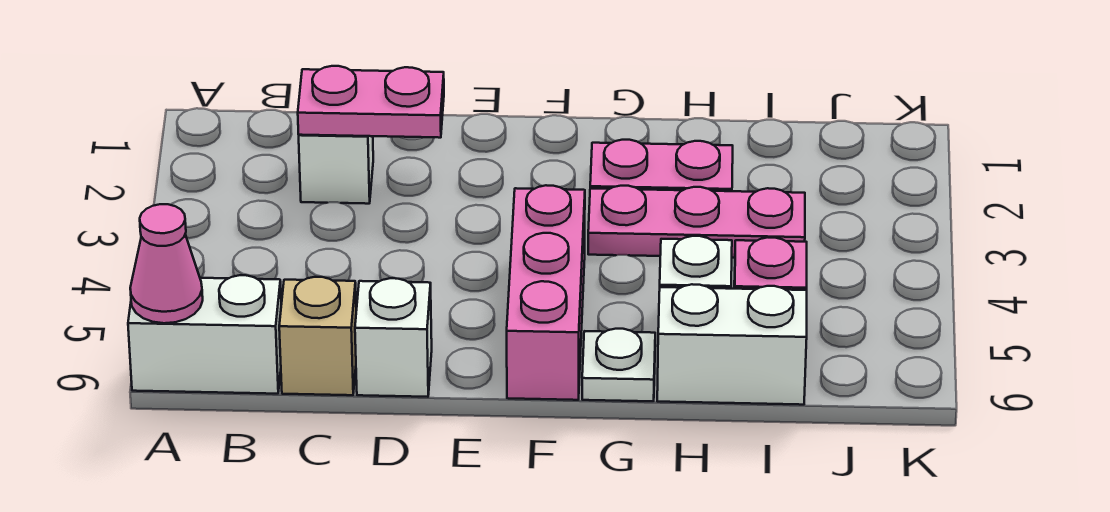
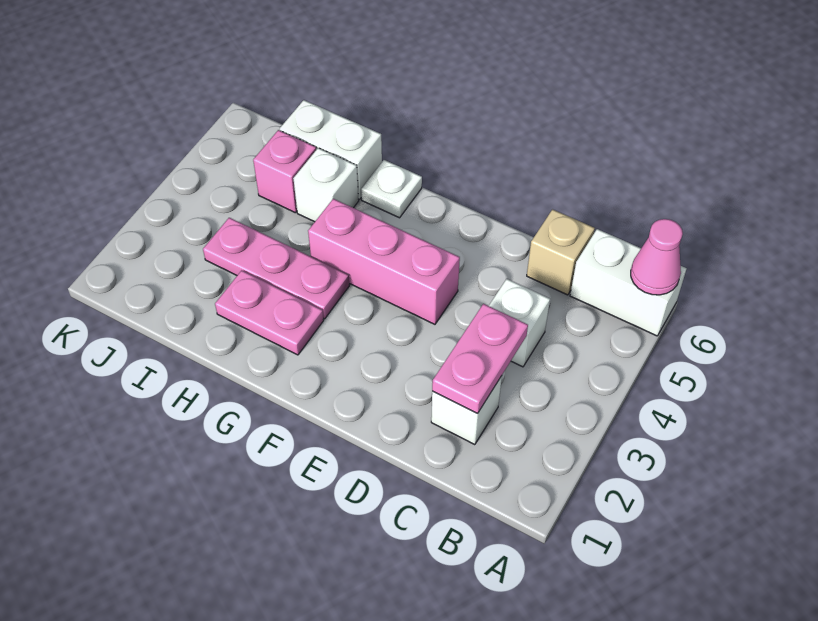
pink plate C2:D2 level 2 -> pink plate C2:C3 level 2
white brick D6 level 1 -> white brick C4 level 1
pink brick F4:F6 level 1 -> pink brick E4:G4 level 1

